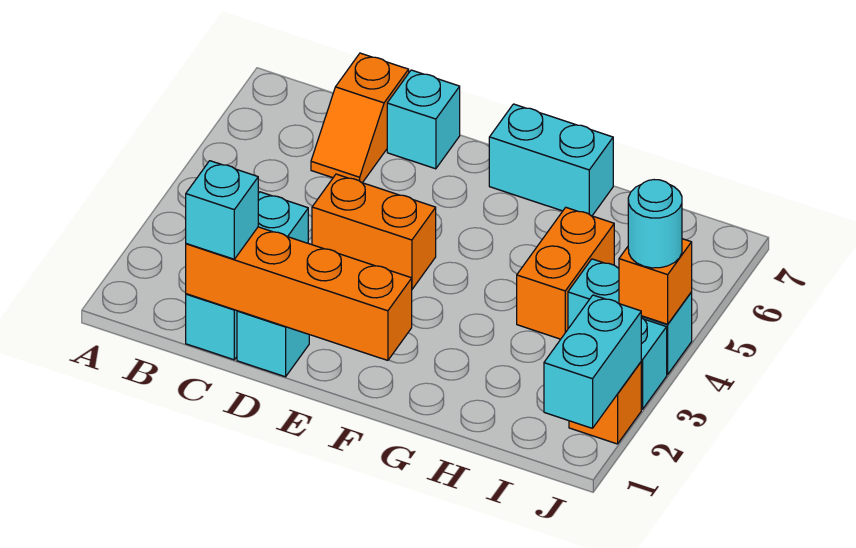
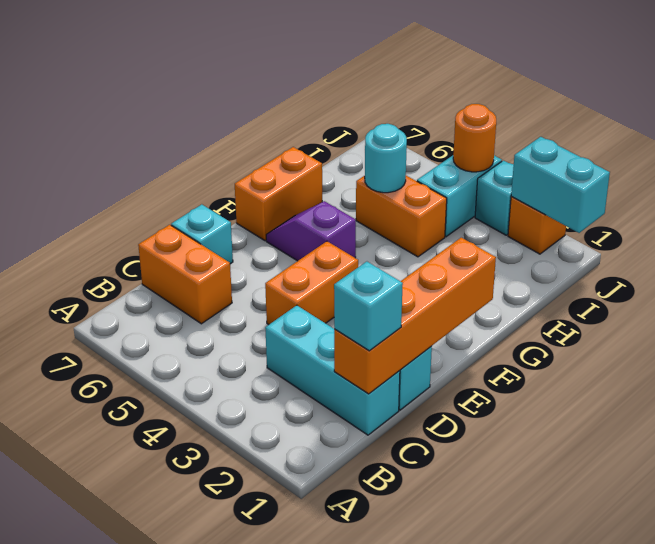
orange slope C6:C7 level 1 top 7 -> orange brick C6:C7 level 1
none -> purple slope F5:F6 level 1 top 5
cyan brick F7:G7 level 1 -> orange brick F7:G7 level 1
orange brick J4 level 2 -> orange round brick J4 level 2
cyan round brick J4 level 3 -> cyan round brick H5 level 2

